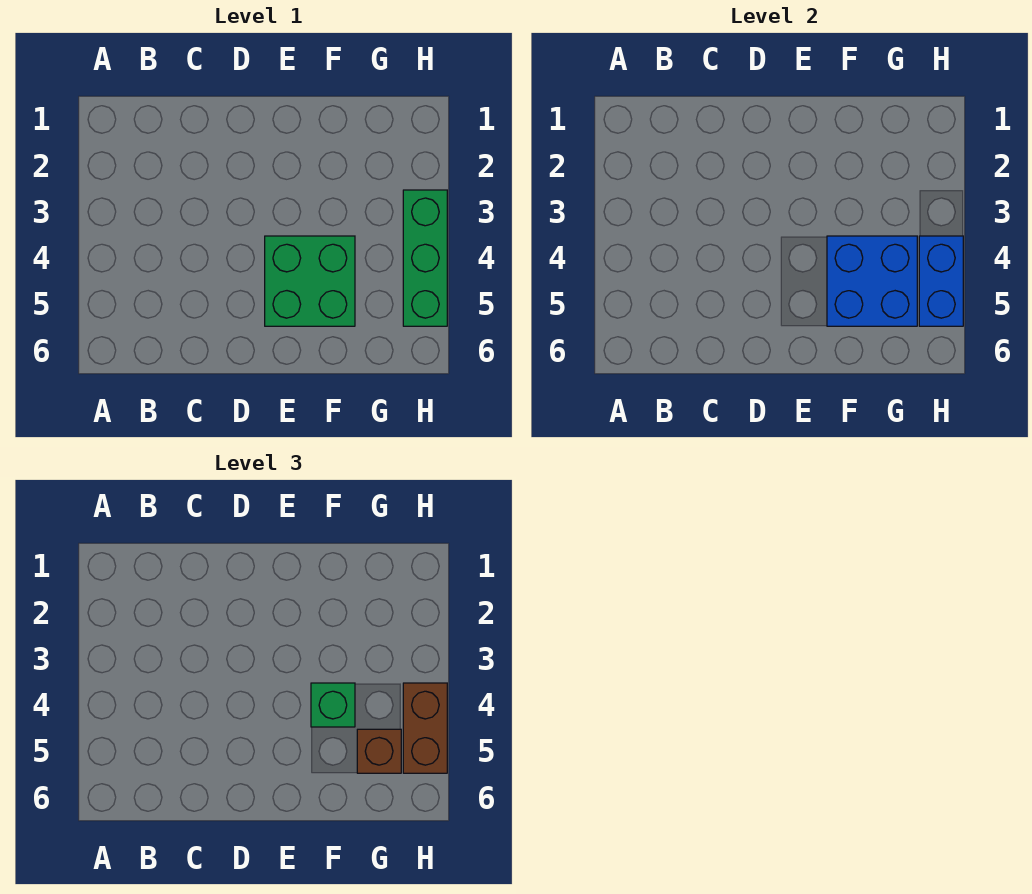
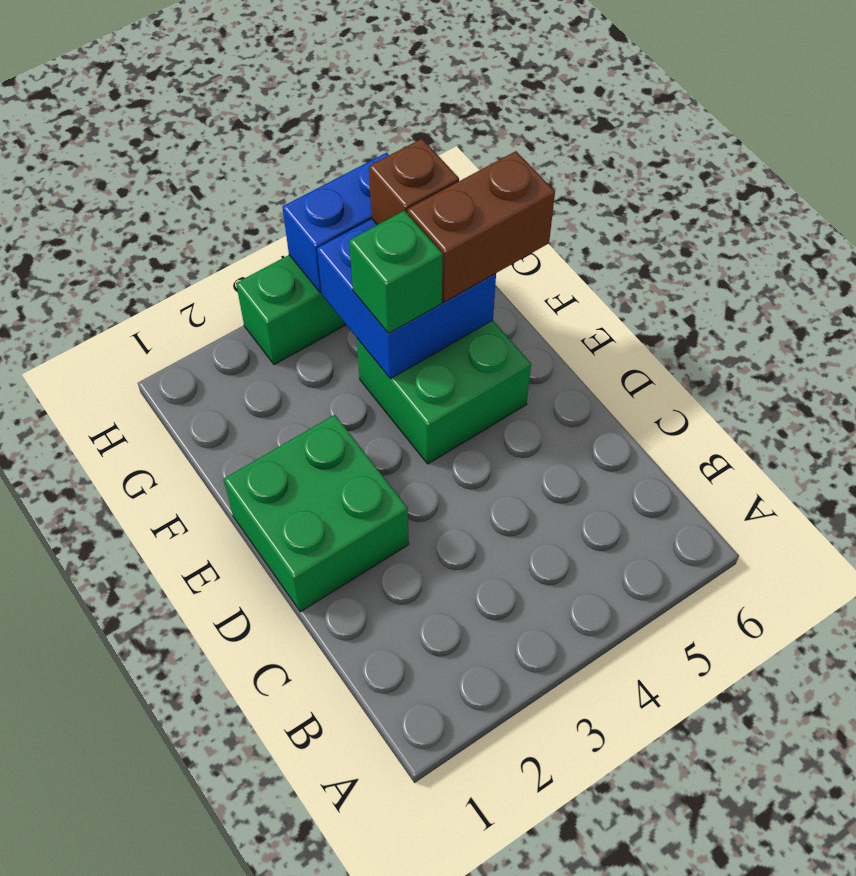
none -> green brick D1:E2 level 1
brown brick H4:H5 level 3 -> brown brick F5:F6 level 3

